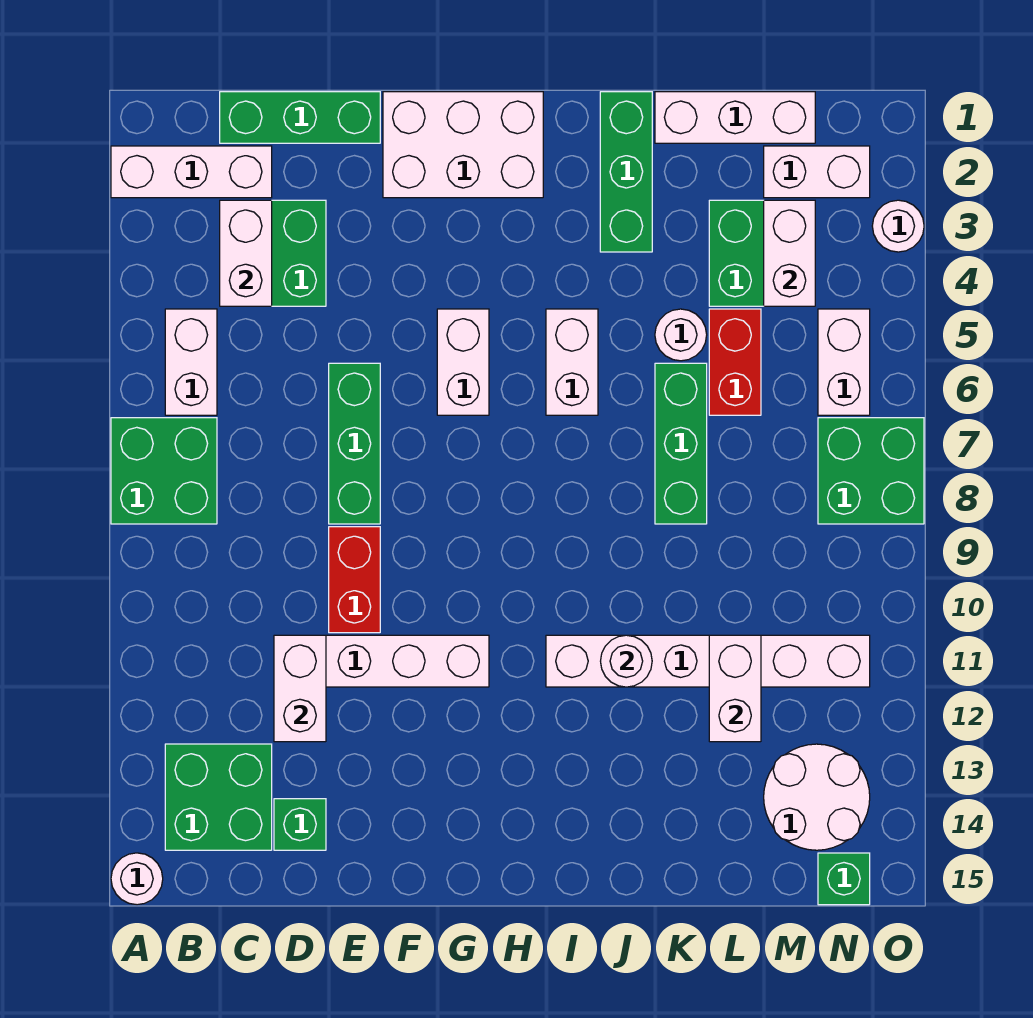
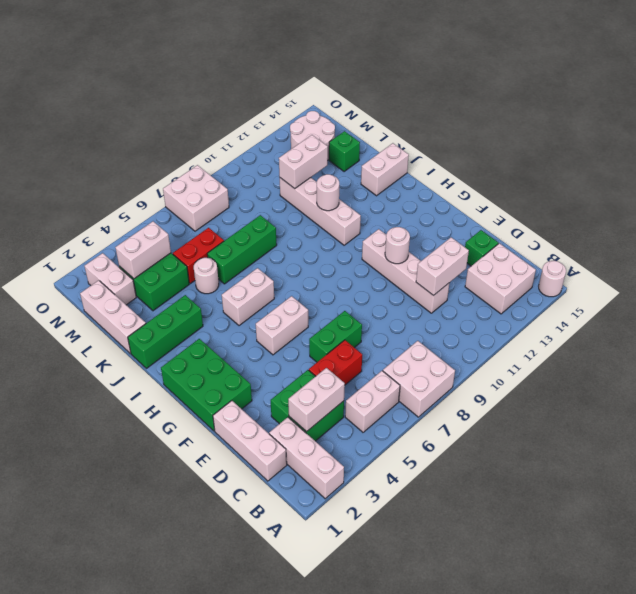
green brick A7:B8 level 1 -> white brick A7:B8 level 1
green brick B13:C14 level 1 -> white brick B13:C14 level 1
green brick C1:E1 level 1 -> white brick C1:E1 level 1
green brick E6:E8 level 1 -> green brick E6:E7 level 1
red brick E9:E10 level 1 -> red brick D5:D6 level 1
white brick F1:H2 level 1 -> green brick F1:H2 level 1
white brick I11:N11 level 1 -> white brick I11:L11 level 1
white brick N5:N6 level 1 -> white brick J14:J15 level 1
green brick N7:O8 level 1 -> white brick N7:O8 level 1
green brick N15 level 1 -> green brick L14 level 1
white round brick O3 level 1 -> white round brick F11 level 2

